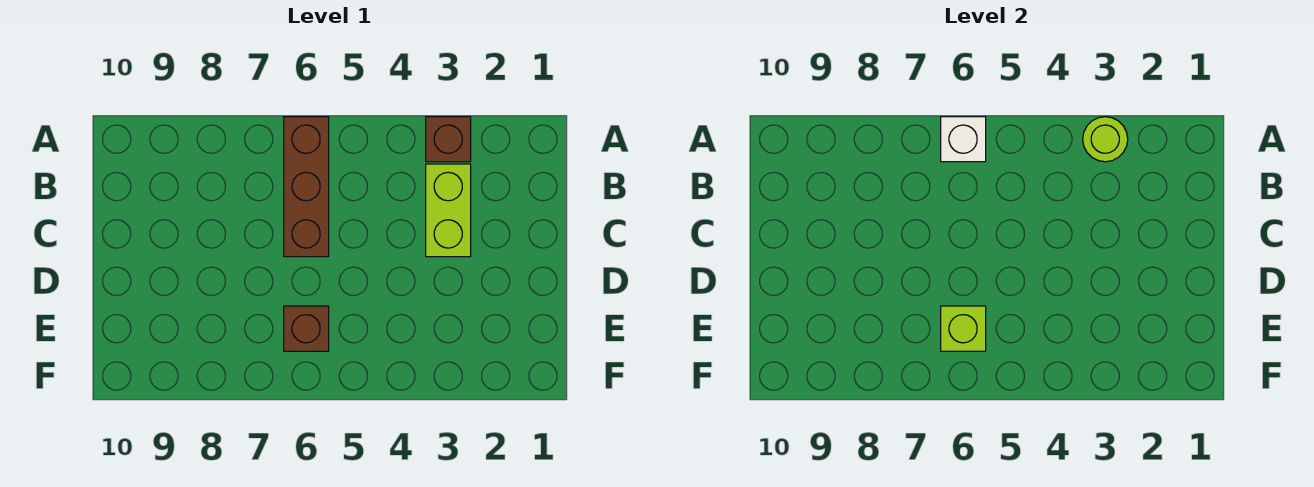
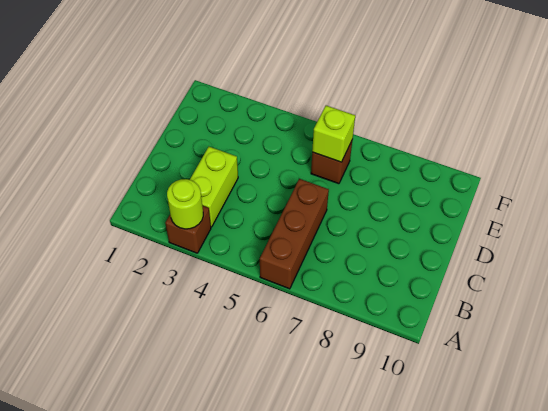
white brick A6 level 2 -> none

